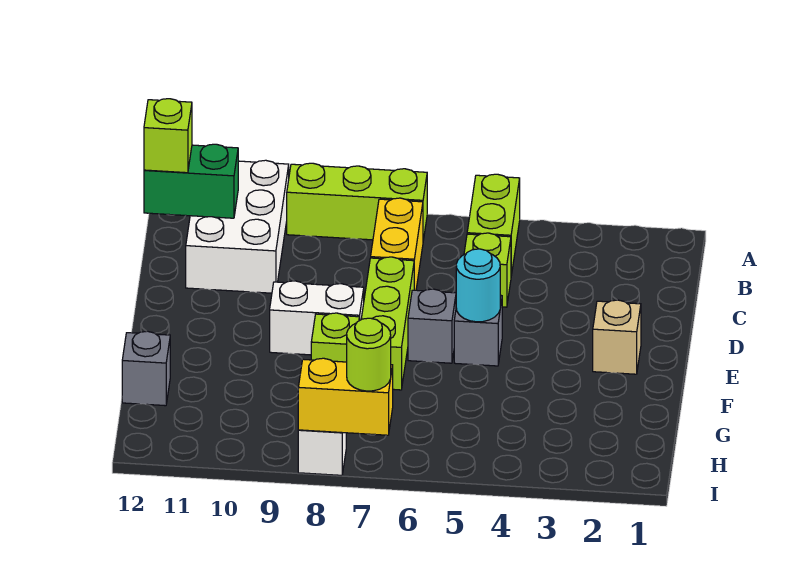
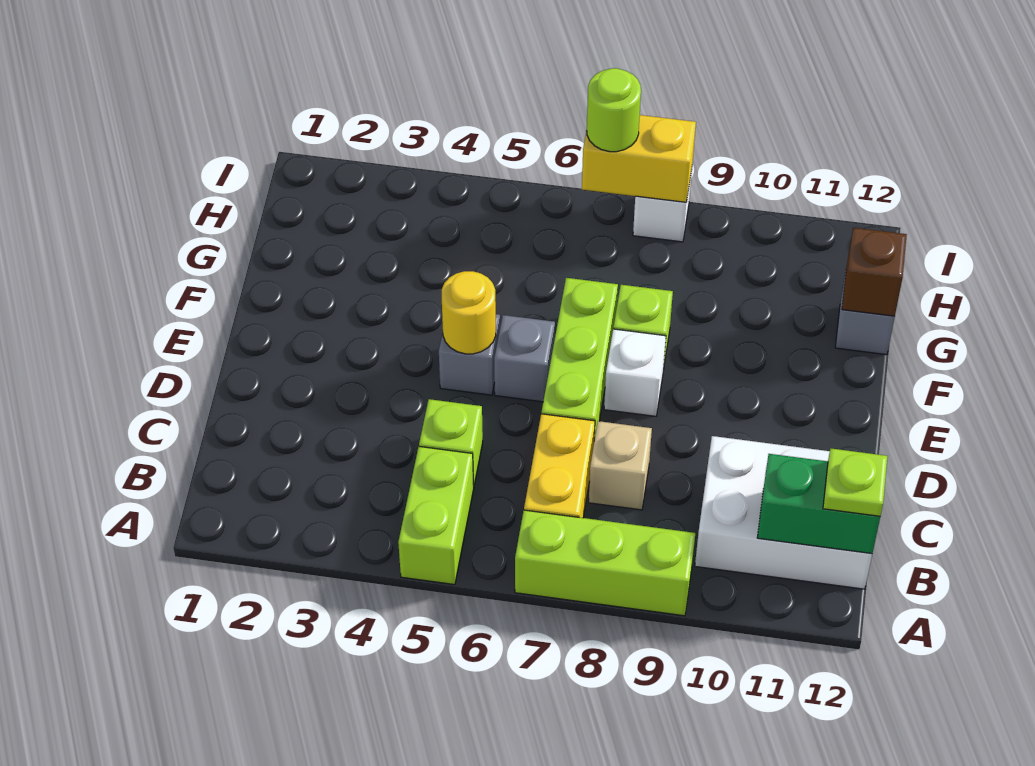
white brick A10:C11 level 1 -> white brick B10:C12 level 1
lime brick B12 level 3 -> lime plate B12 level 3
tan brick E2 level 1 -> tan brick C8 level 1
cyan round brick E5 level 2 -> yellow round brick E5 level 2
white brick E8:E9 level 1 -> white brick E8 level 1
none -> brown brick G12 level 2

